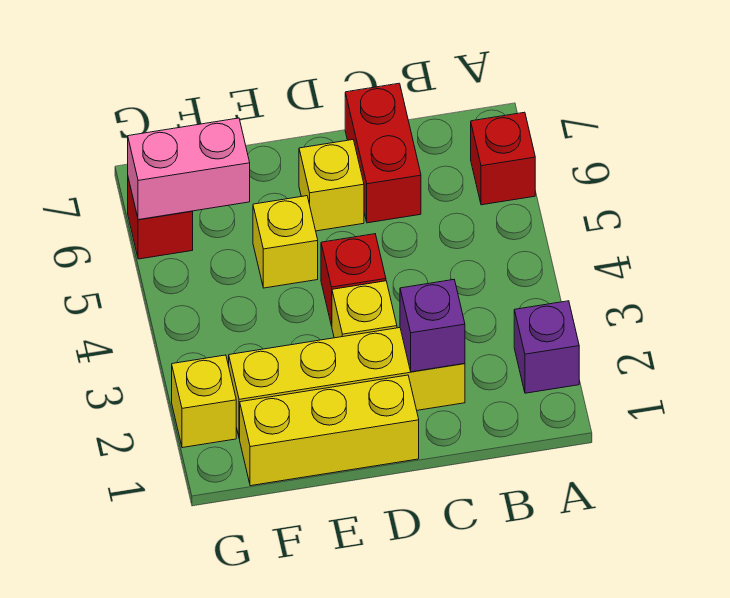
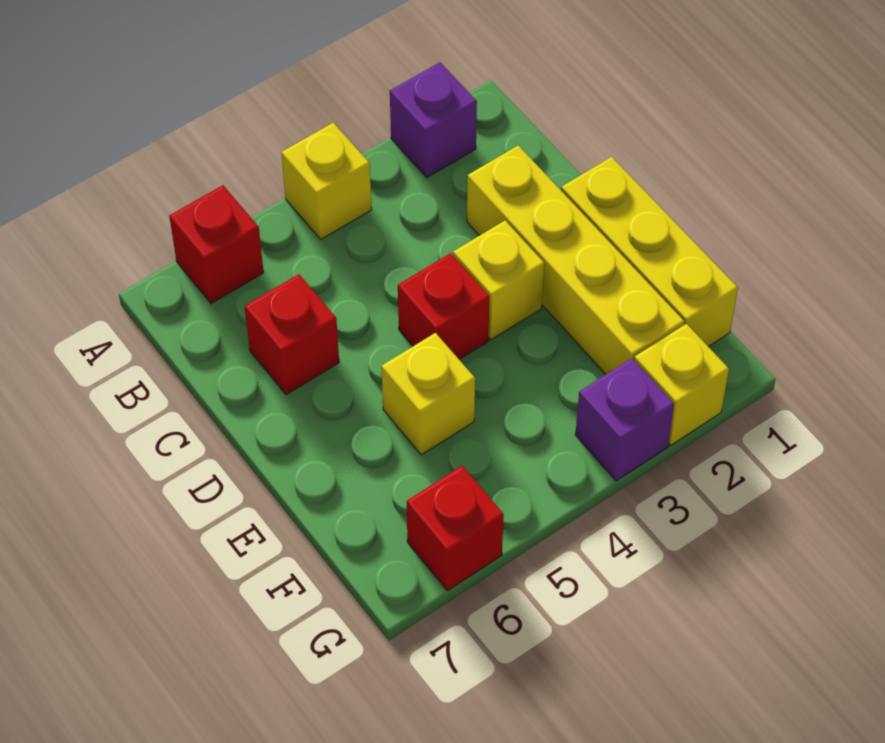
purple brick C2 level 2 -> purple brick G3 level 1
red brick C6:C7 level 1 -> red brick C6 level 1
yellow brick D6 level 1 -> yellow brick A4 level 1
pink brick F6:G6 level 2 -> none

